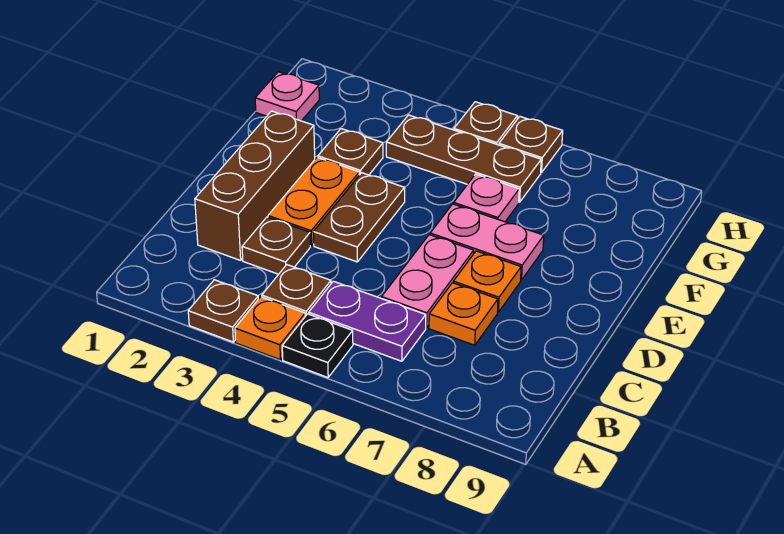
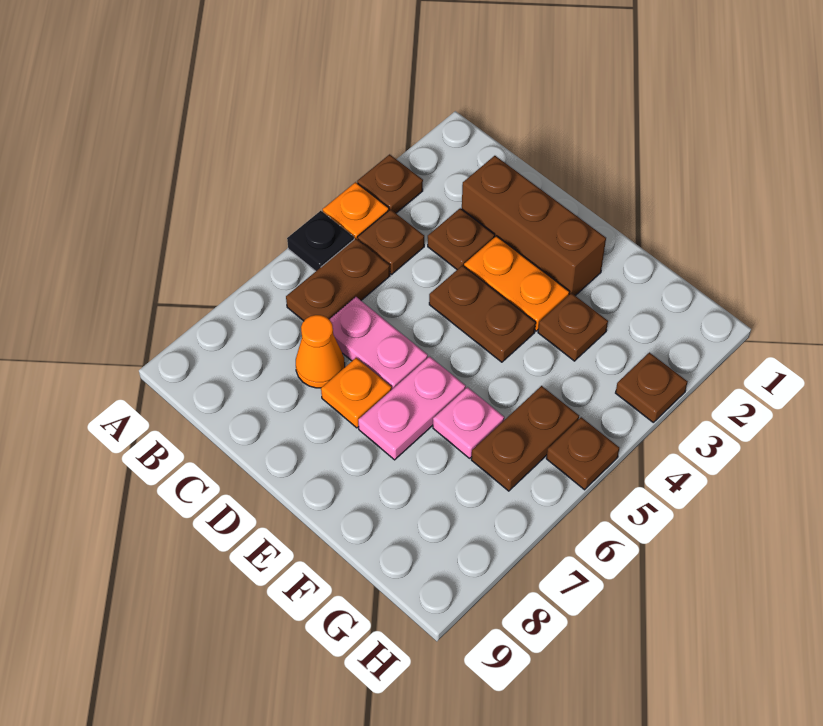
purple plate B5:B6 level 1 -> brown plate B5:B6 level 1
orange plate C7 level 1 -> orange cone C7 level 1
pink plate G1 level 1 -> none
brown plate G4:G6 level 1 -> brown plate G5:G6 level 1
brown plate H6 level 1 -> brown plate H3 level 1

